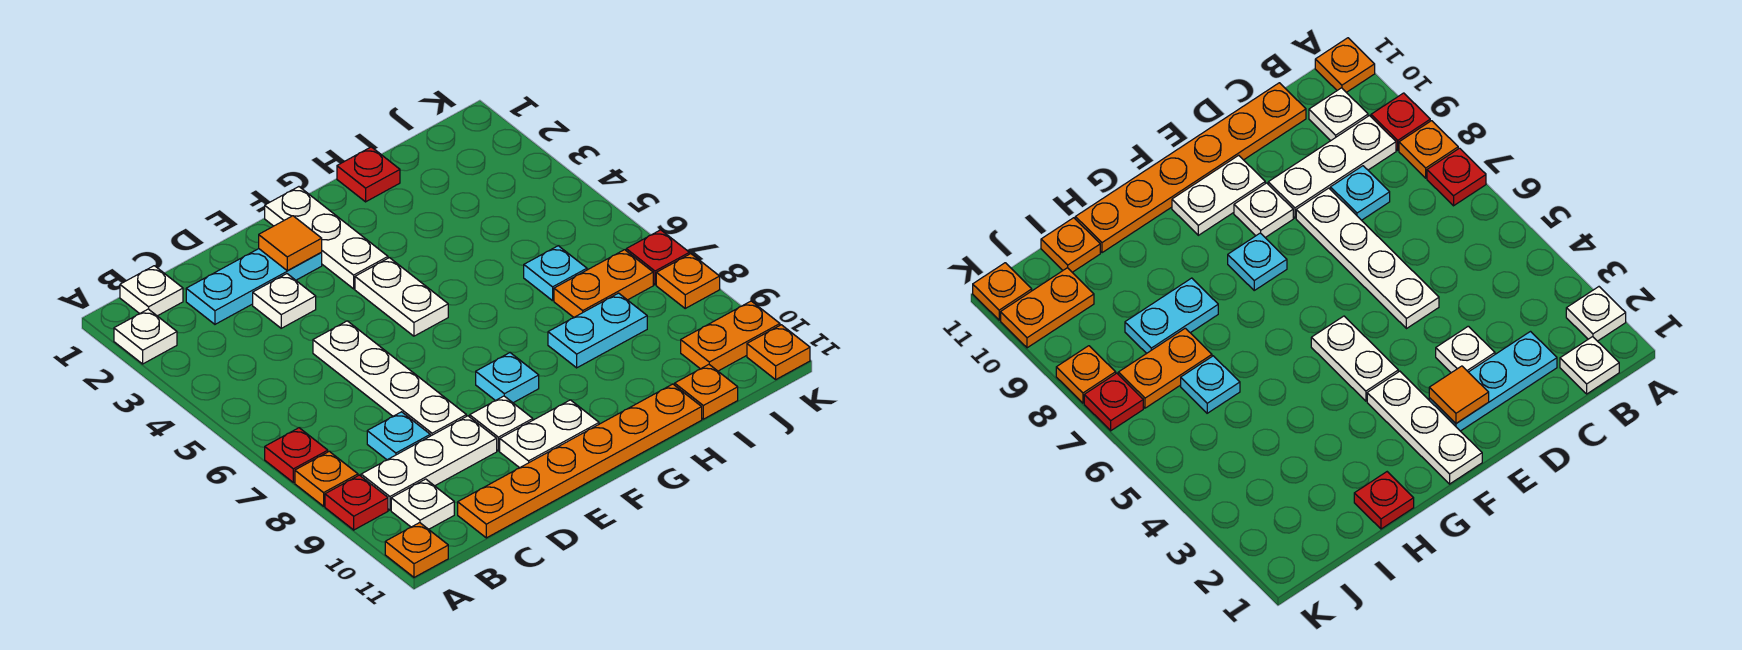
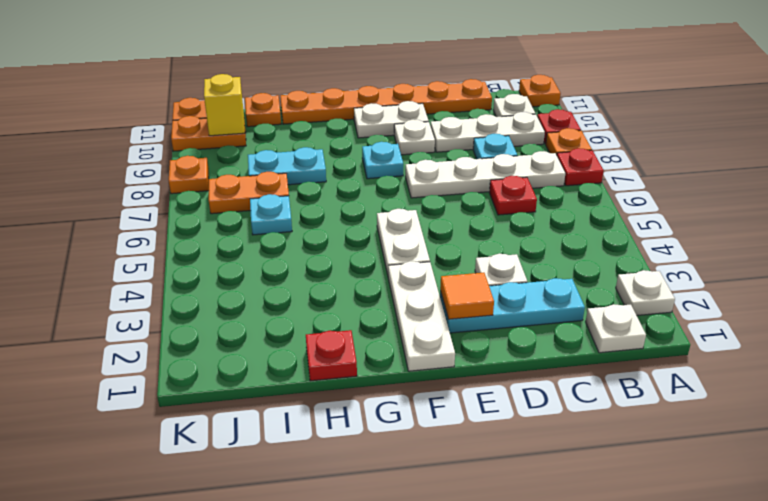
white plate D5:D8 level 1 -> white plate B7:E7 level 1
none -> yellow brick J10 level 2
red plate K7 level 1 -> red plate C6 level 1

